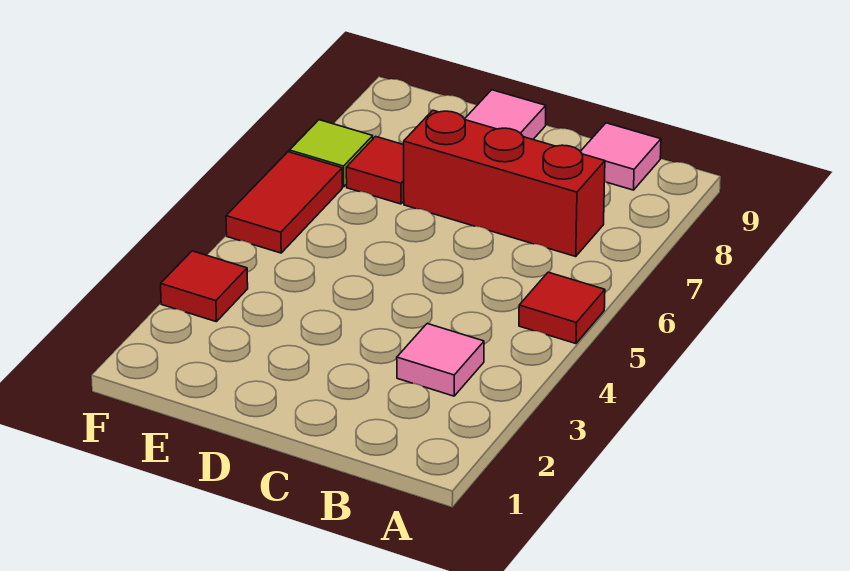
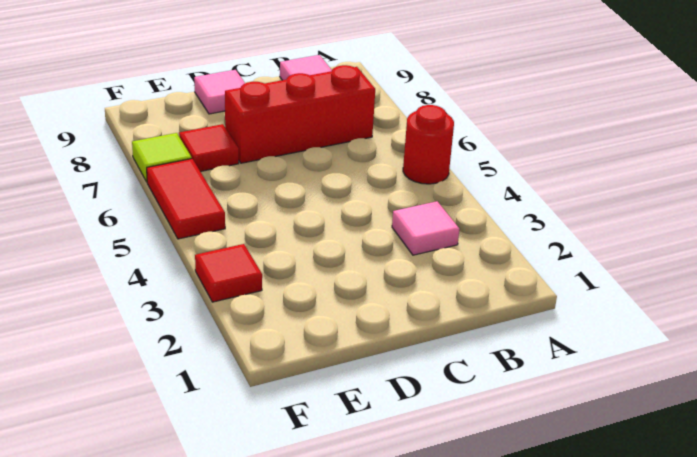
red tile A5 level 1 -> red round brick A5 level 1

